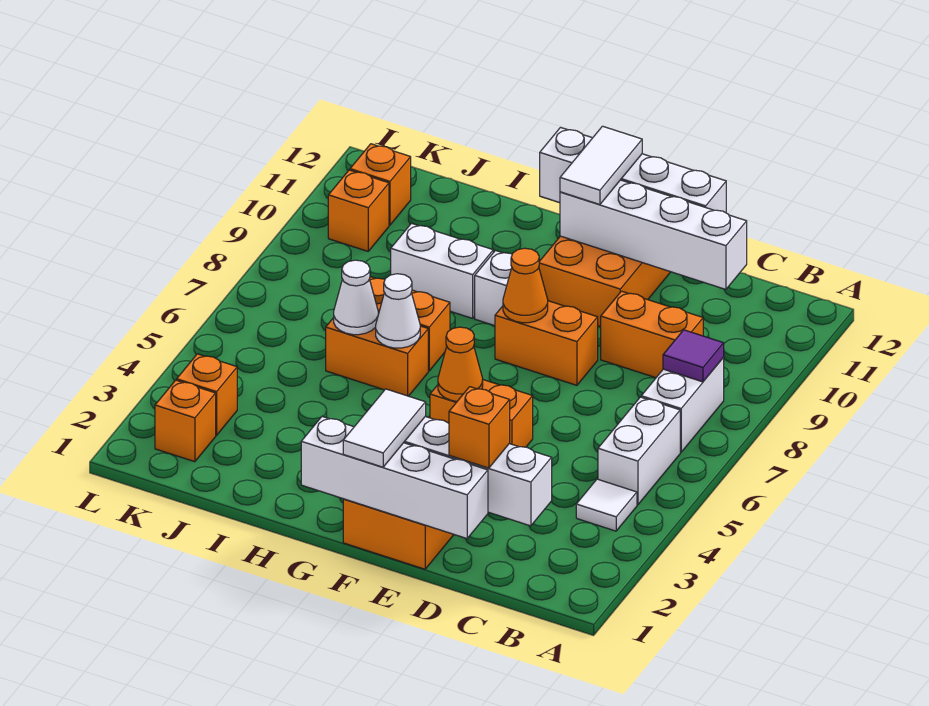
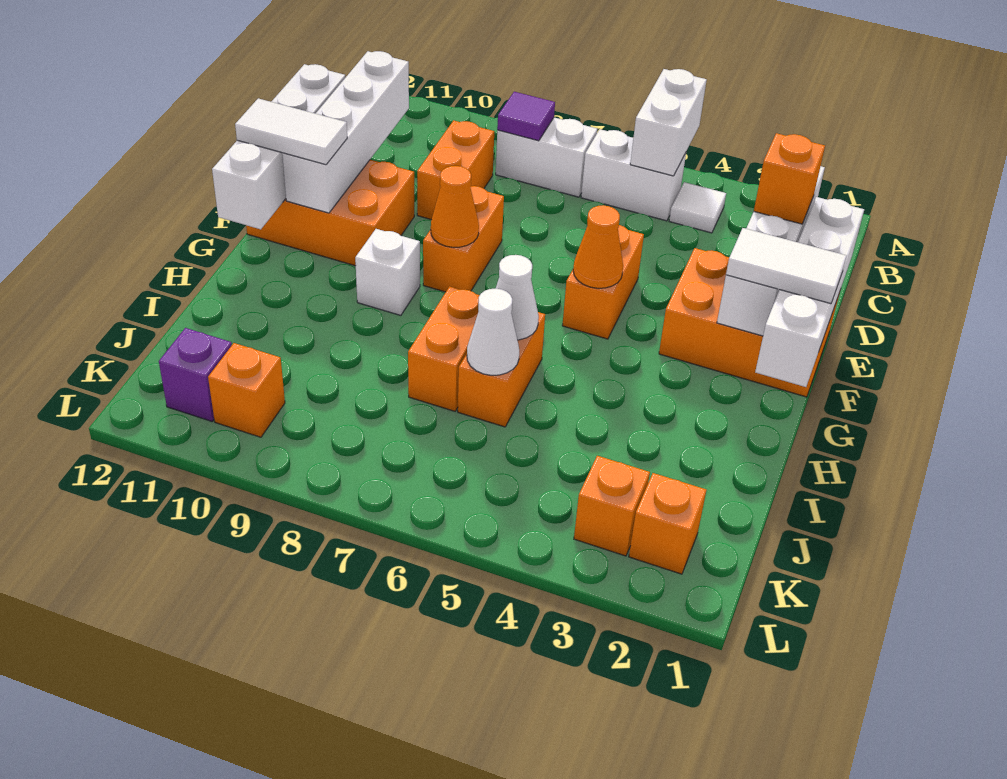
white brick H9:I9 level 1 -> white brick A5:B5 level 2
orange brick K11 level 1 -> purple brick K11 level 1

